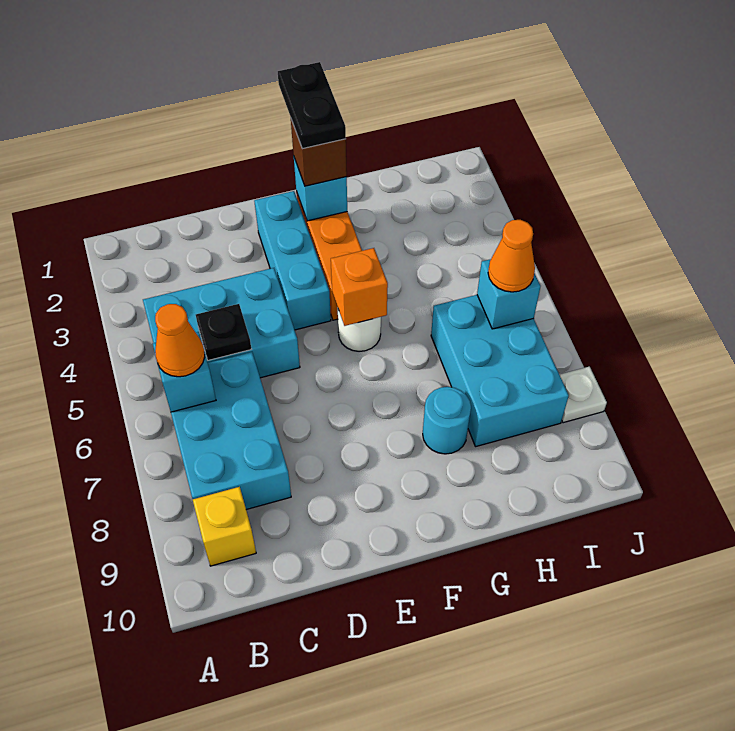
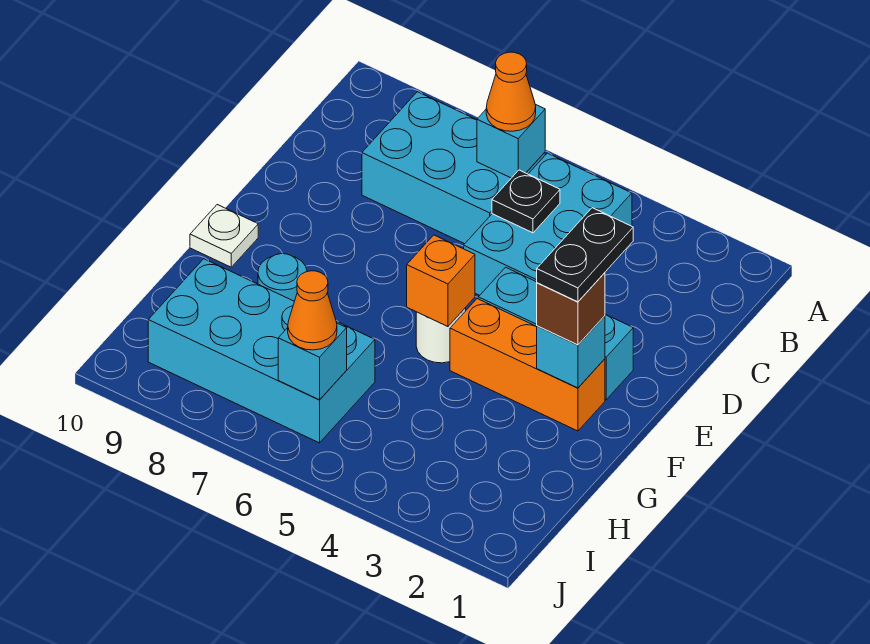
yellow brick B9 level 1 -> none
black plate F1:F2 level 4 -> black plate E2:F2 level 4
cyan brick H6:I8 level 1 -> cyan brick H6:I9 level 1
white plate J8 level 1 -> white plate F10 level 1

